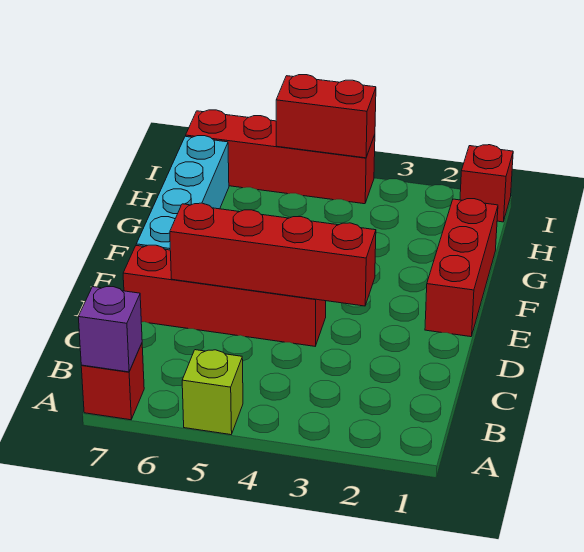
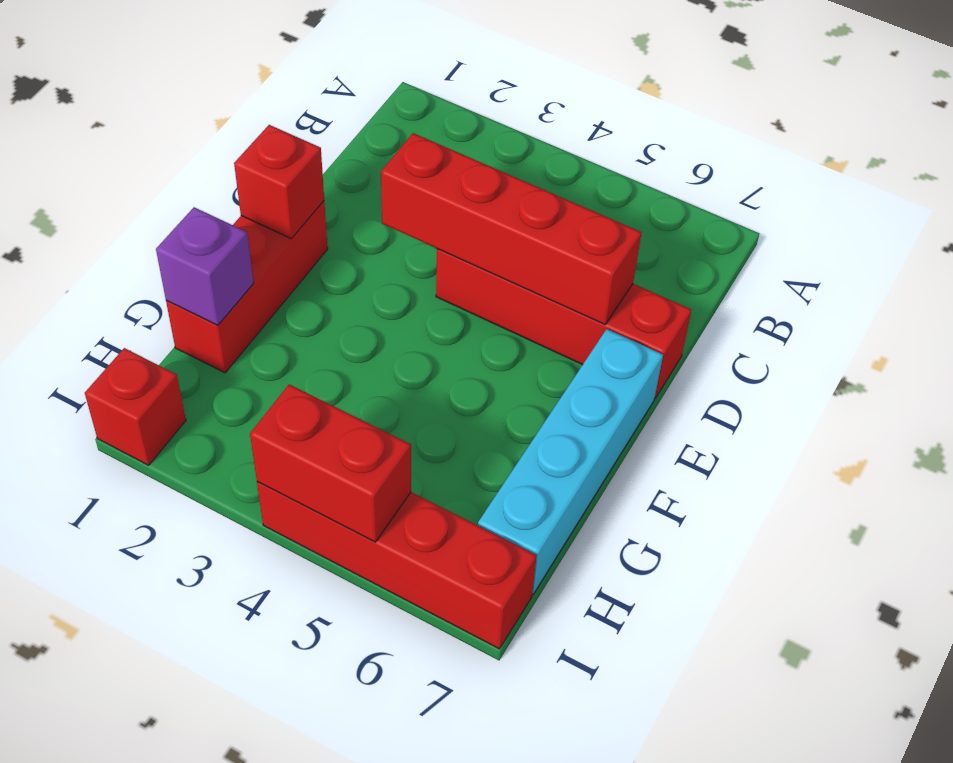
lime brick A5 level 1 -> none
red brick A7 level 1 -> red brick E1 level 2
purple brick A7 level 2 -> purple brick G1 level 2

